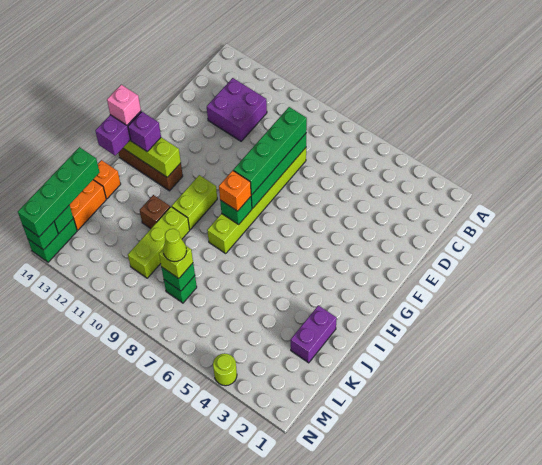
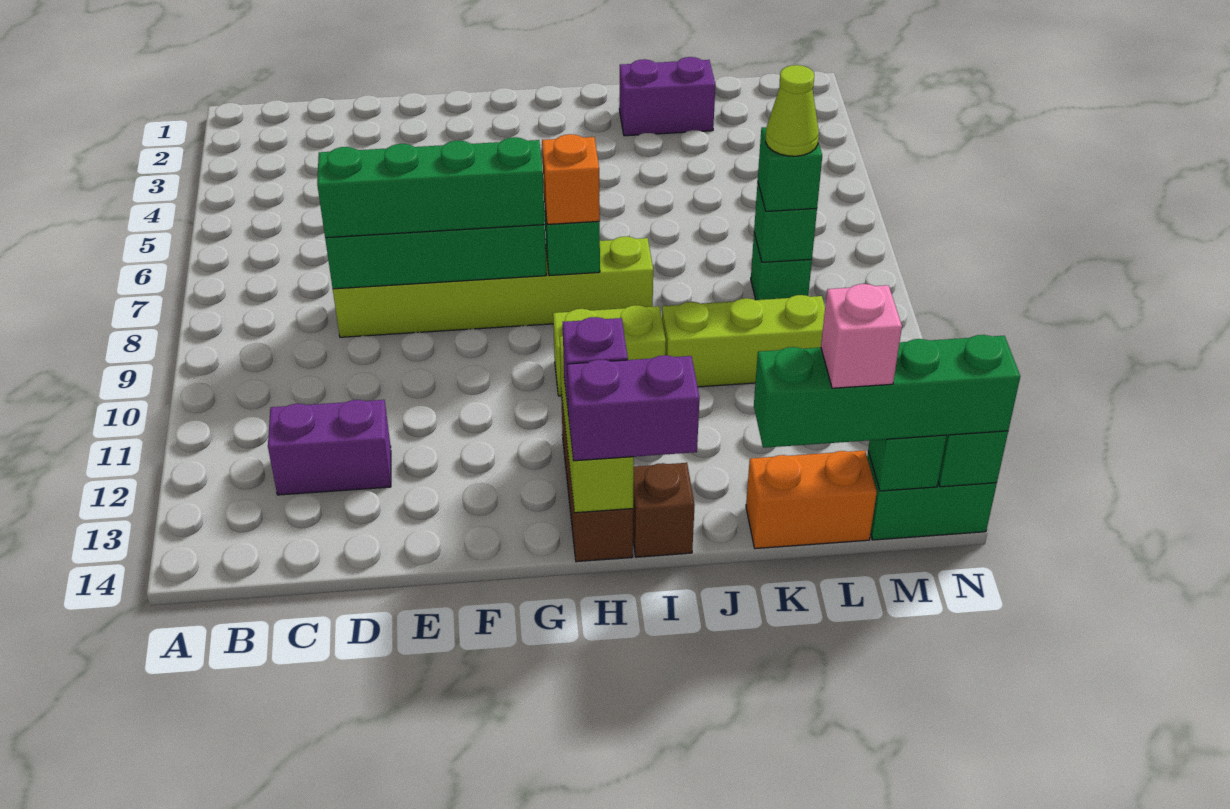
purple brick C11:D12 level 1 -> purple brick C12:D12 level 1
pink brick H14 level 4 -> pink brick L14 level 4
brown brick J11 level 1 -> brown brick I14 level 1
orange brick J14 level 1 -> none
lime brick L8 level 3 -> green brick L8 level 3
lime round brick N4 level 1 -> none

